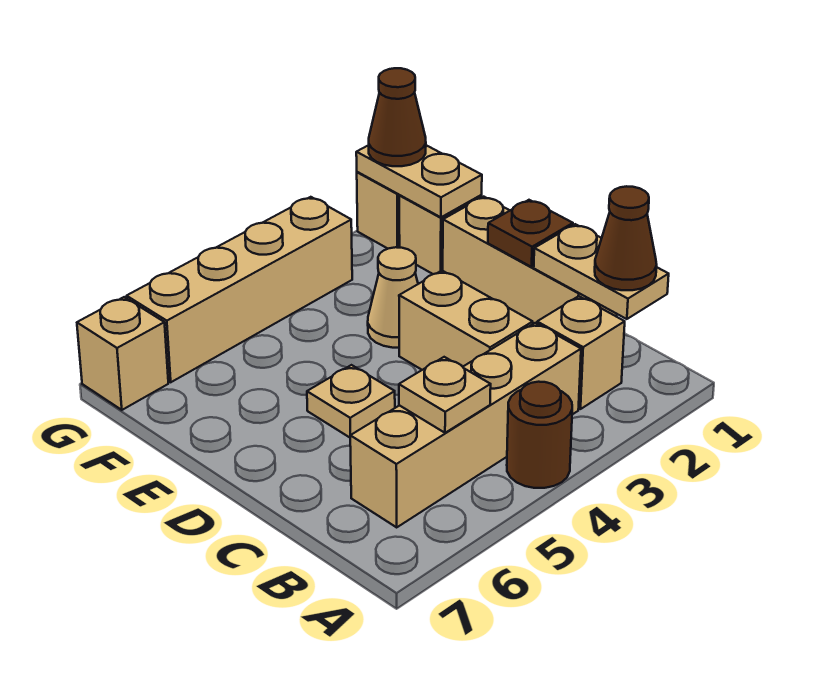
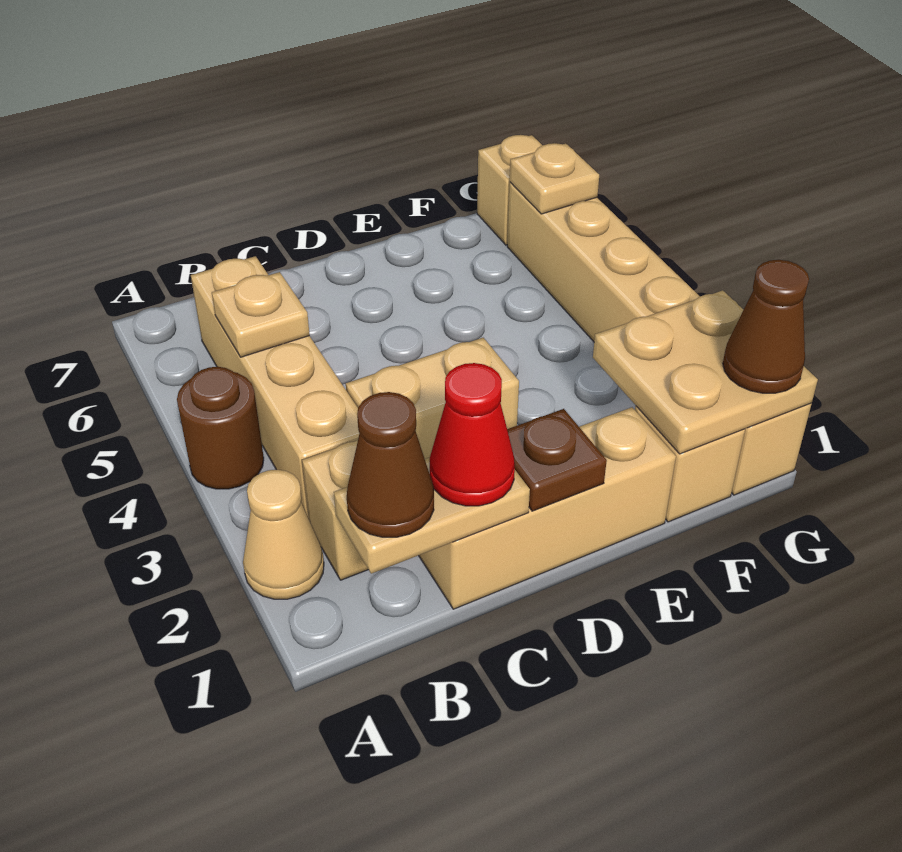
none -> red cone C1 level 3
tan plate D5 level 1 -> tan plate G6 level 2
tan cone E3 level 1 -> tan cone A2 level 1
tan plate F1:G1 level 2 -> tan plate F1:G2 level 2

